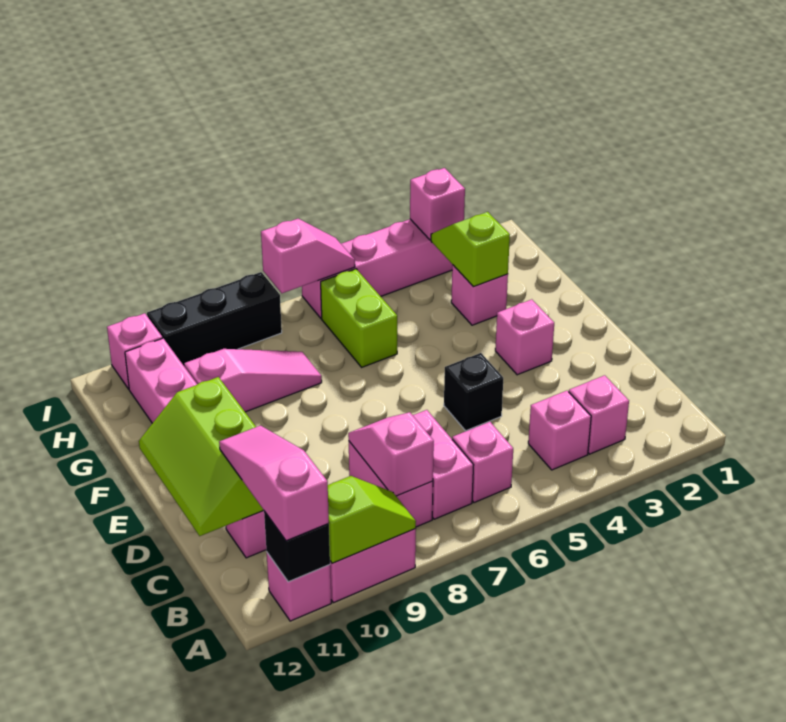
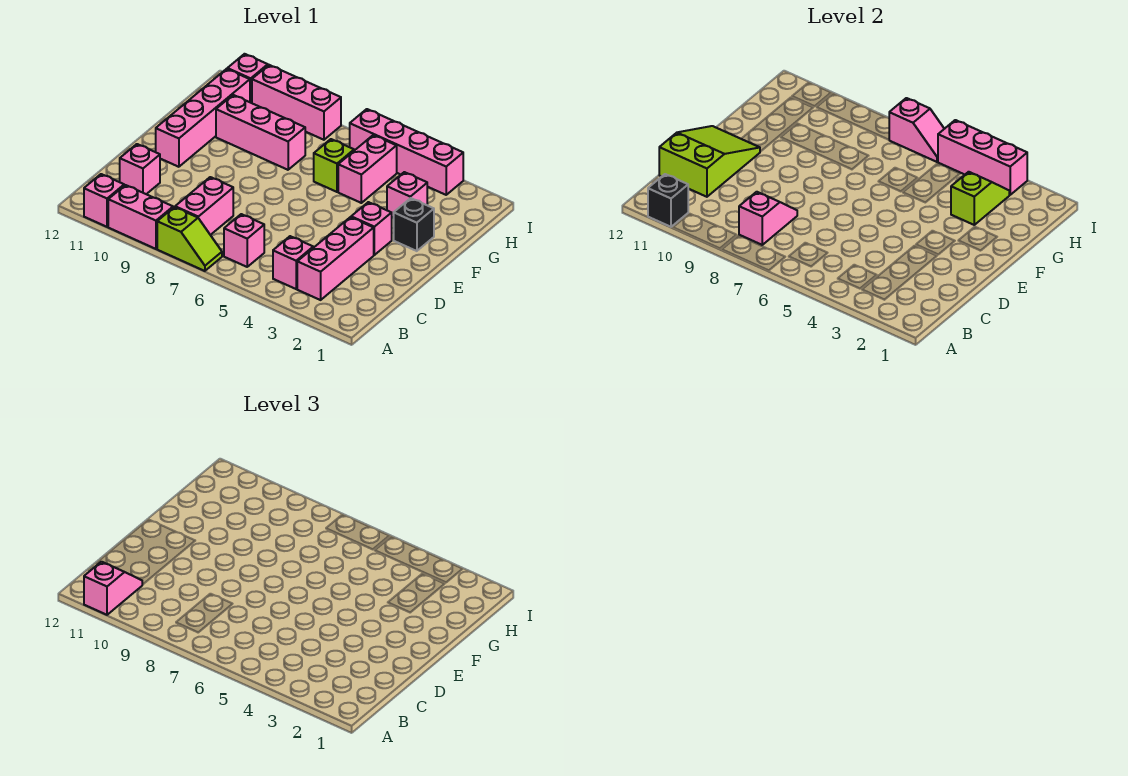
lime slope A9:A10 level 2 top 10 -> lime slope A7:A8 level 1 top 8
pink slope A11:C11 level 3 top A -> pink slope A11:B11 level 3 top A
pink brick B3 level 1 -> pink brick B3:D3 level 1
pink brick B7:C7 level 1 -> pink brick G5:H5 level 1
lime slope C11:E12 level 2 top 11 -> lime slope C11:E12 level 2 top C
black brick D5 level 1 -> black brick F2 level 1
lime brick G6:H6 level 1 -> lime brick G6 level 1
pink slope G8:G10 level 1 top 10 -> pink brick G8:G10 level 1
pink brick I3 level 2 -> pink brick I3:I5 level 2
black brick I8:I10 level 1 -> pink brick I8:I10 level 1

